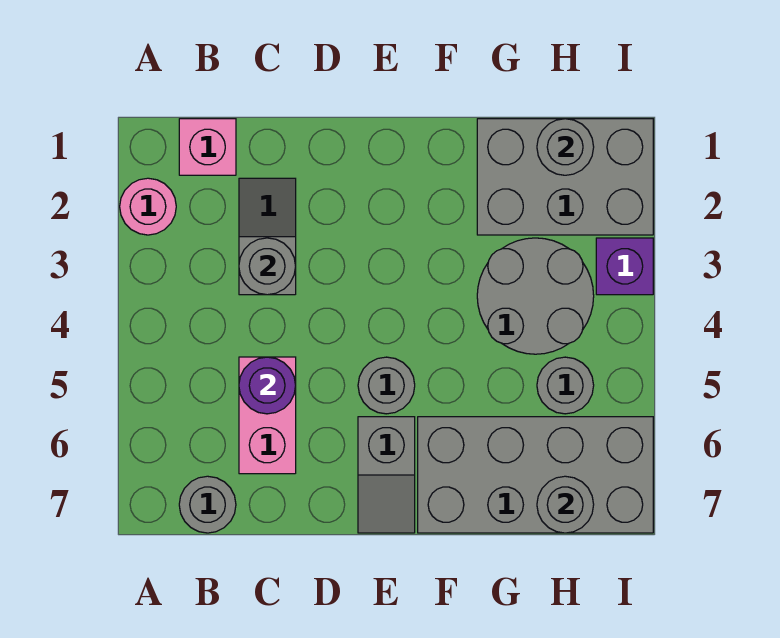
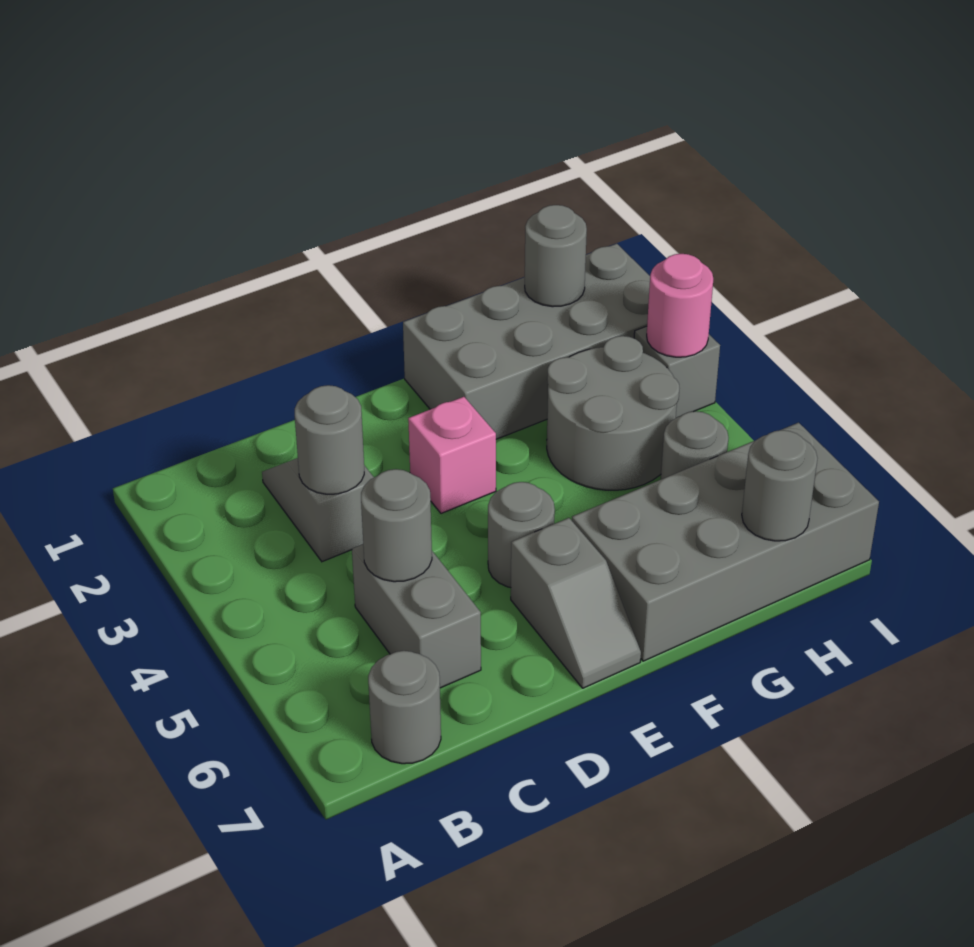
pink round brick A2 level 1 -> pink round brick I3 level 2
pink brick B1 level 1 -> pink brick E3 level 1
pink brick C5:C6 level 1 -> grey brick C5:C6 level 1
purple round brick C5 level 2 -> grey round brick C5 level 2
grey brick G1:I2 level 1 -> grey brick F1:I2 level 1
purple brick I3 level 1 -> grey brick I3 level 1

